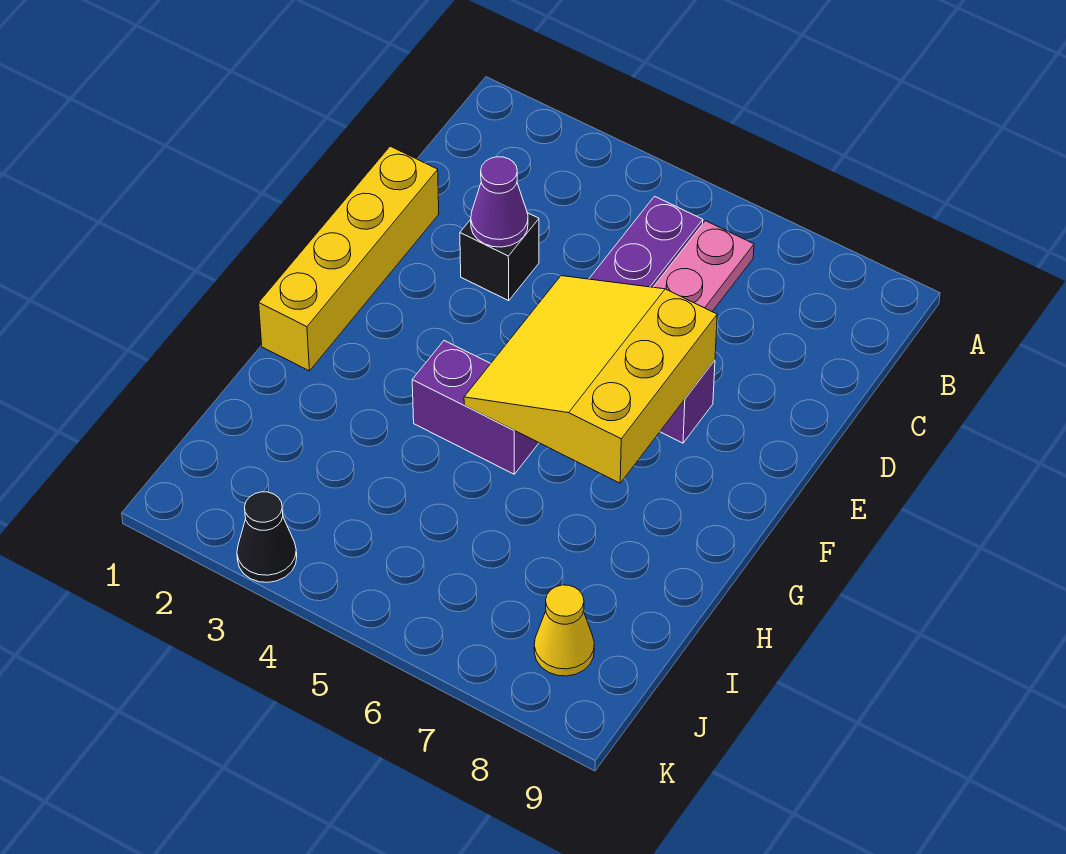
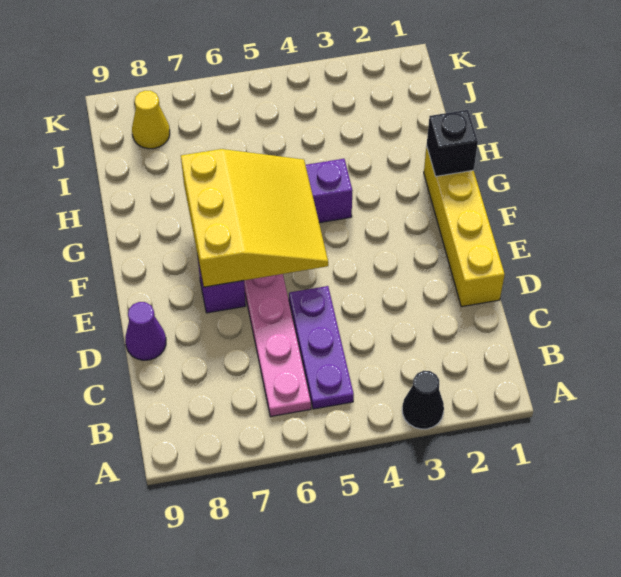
black brick D3 level 1 -> black brick G1 level 2
purple cone D3 level 2 -> purple cone D9 level 1
black cone K3 level 1 -> black cone A3 level 1

